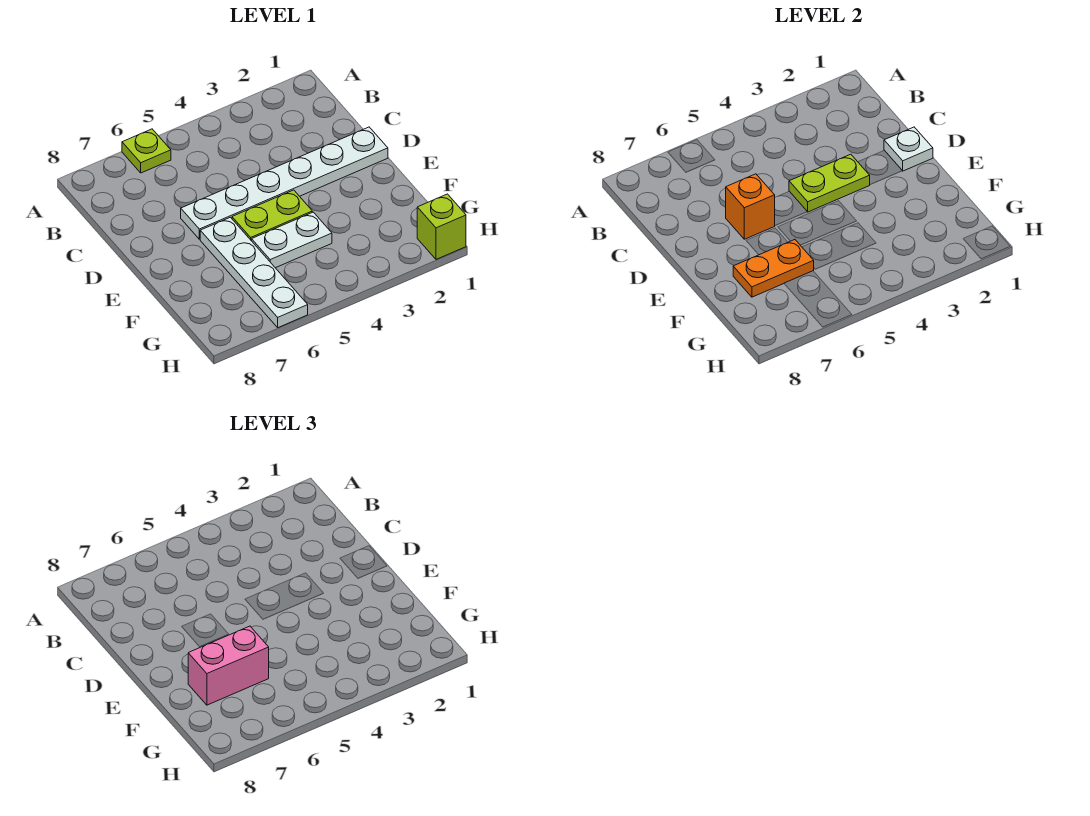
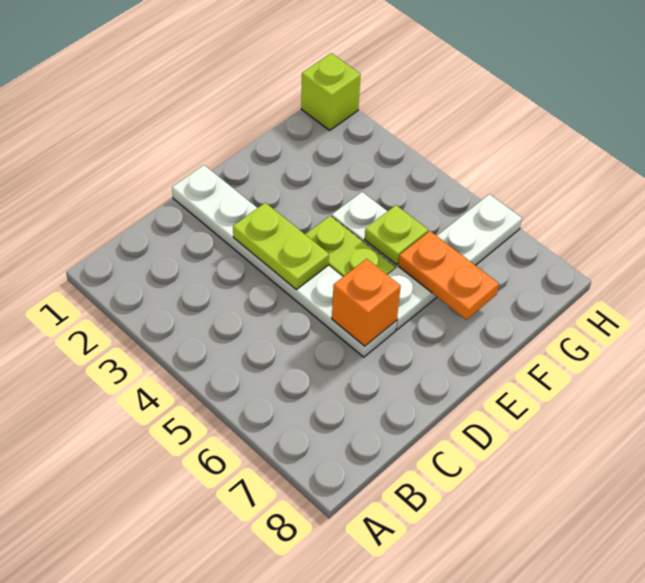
lime plate A6 level 1 -> lime plate F5 level 2
white plate D1 level 2 -> none
pink brick F6:F7 level 3 -> none

